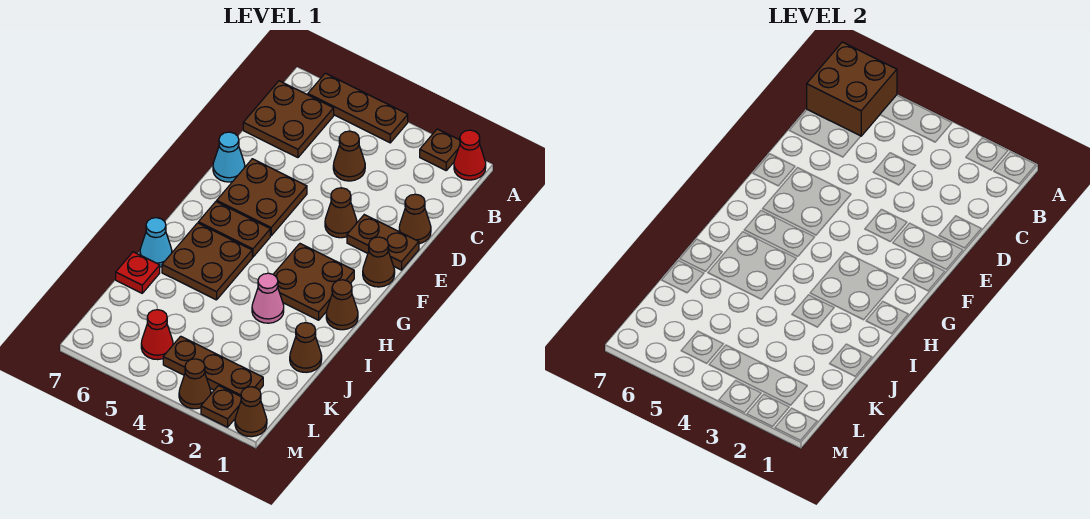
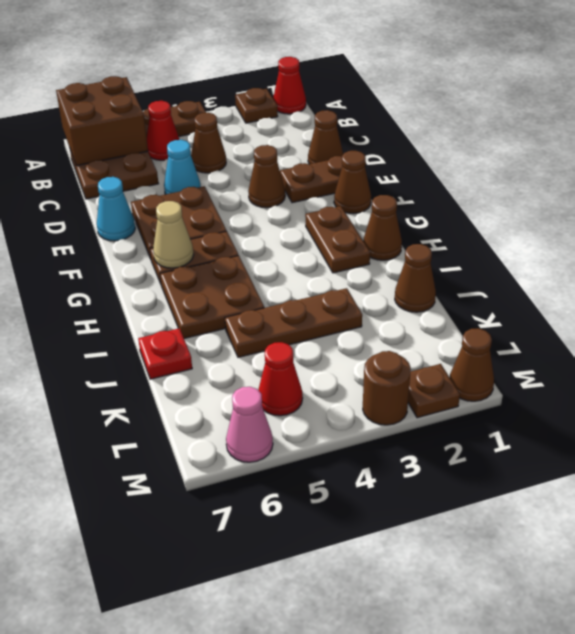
none -> red cone B5 level 1
brown plate G2:H3 level 1 -> brown plate G2:H2 level 1
none -> tan cone G6 level 2
pink cone I3 level 1 -> pink cone M6 level 1
cyan cone I7 level 1 -> cyan cone D5 level 1
brown plate L2:L4 level 1 -> brown plate J3:J5 level 1
brown cone M3 level 1 -> brown round brick M3 level 1

